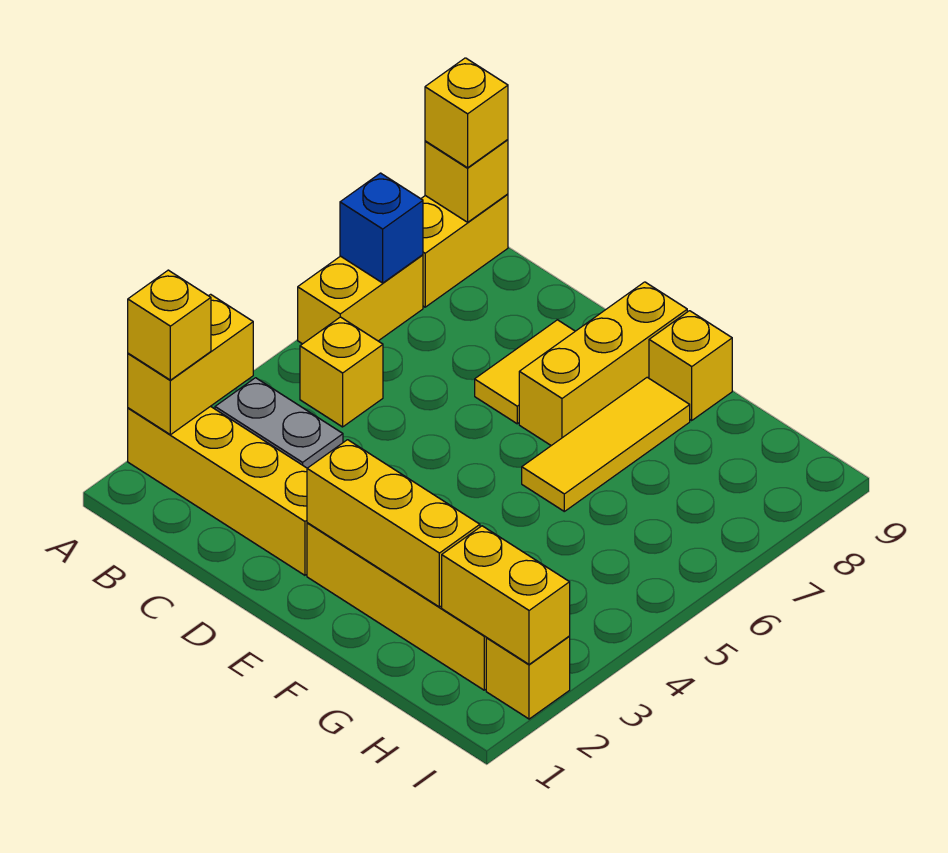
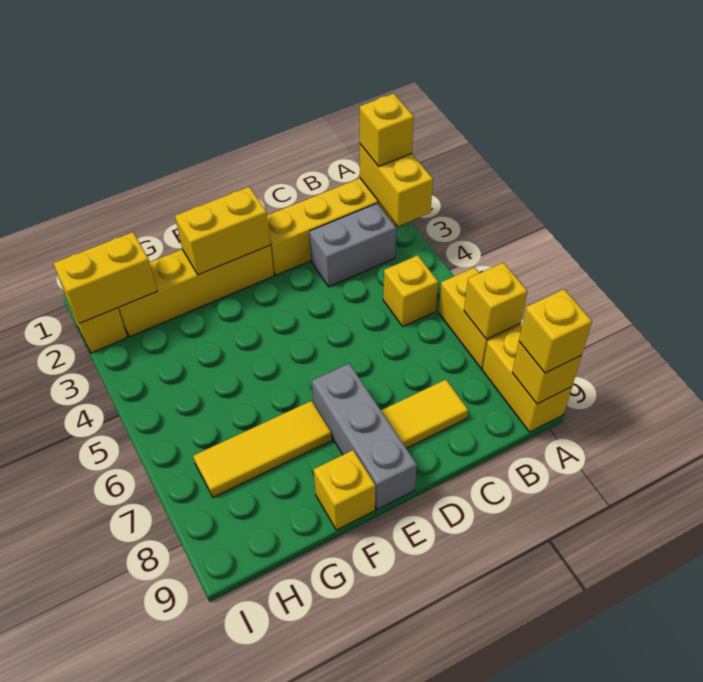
blue brick A7 level 2 -> yellow brick A7 level 2
yellow tile D7:D8 level 1 -> yellow tile C8:D8 level 1
yellow brick E2:G2 level 2 -> yellow brick E2:F2 level 2
yellow brick E7:E9 level 1 -> grey brick E7:E9 level 1
yellow tile F6:F8 level 1 -> yellow tile F7:H7 level 1

